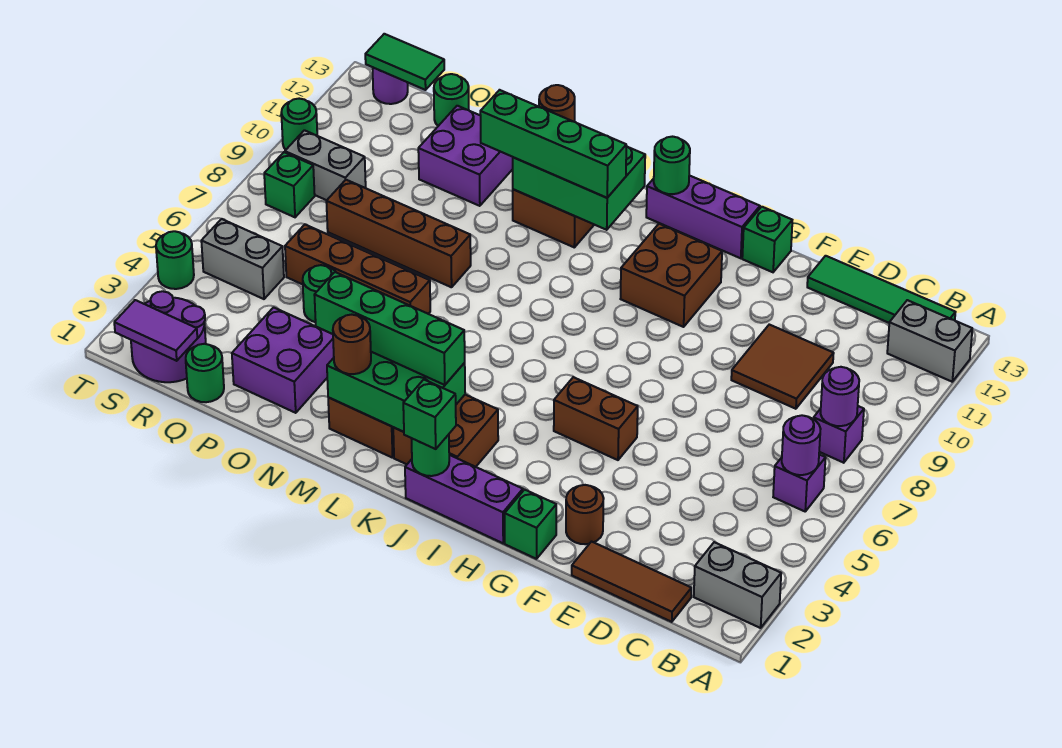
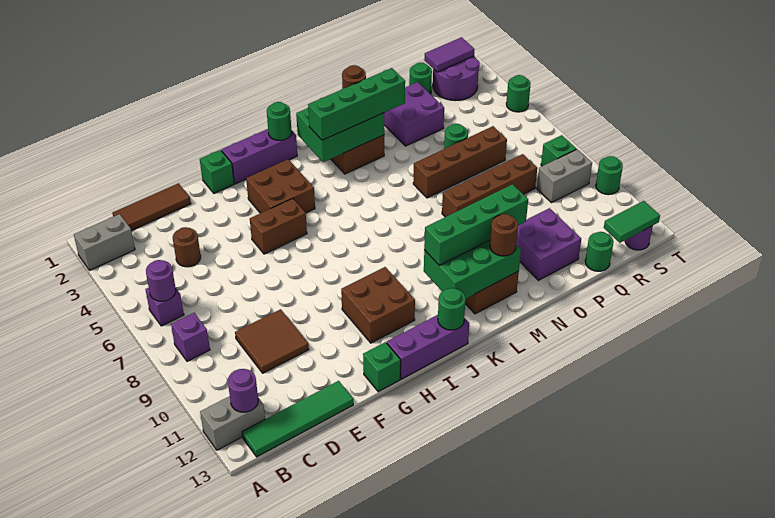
purple round brick B8 level 2 -> purple round brick B12 level 2
brown round brick F2 level 1 -> brown round brick D4 level 1
green brick J1 level 3 -> none
brown brick J2:K3 level 1 -> brown brick H3:I4 level 1
grey brick R5:S5 level 1 -> none

